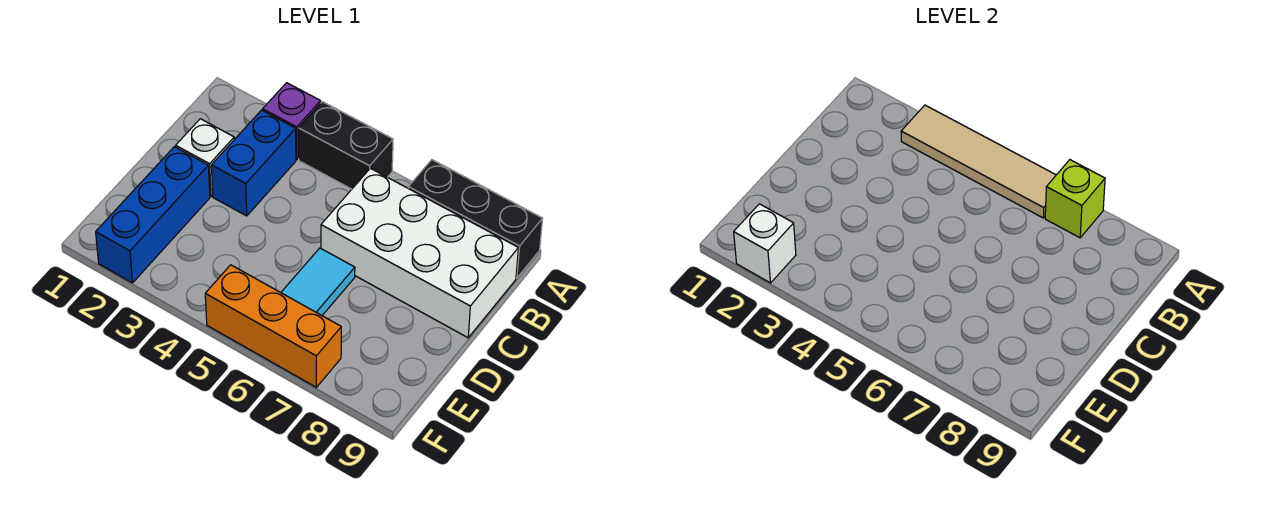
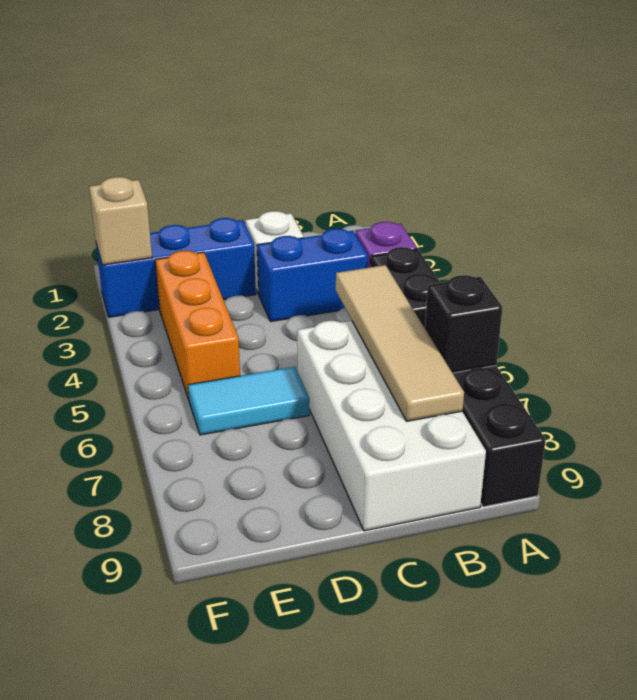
tan tile A3:A6 level 2 -> tan tile B5:B8 level 2
lime brick A7 level 2 -> black brick A7 level 2
white brick F2 level 2 -> tan brick F2 level 2
orange brick F5:F7 level 1 -> orange brick E3:E5 level 1

